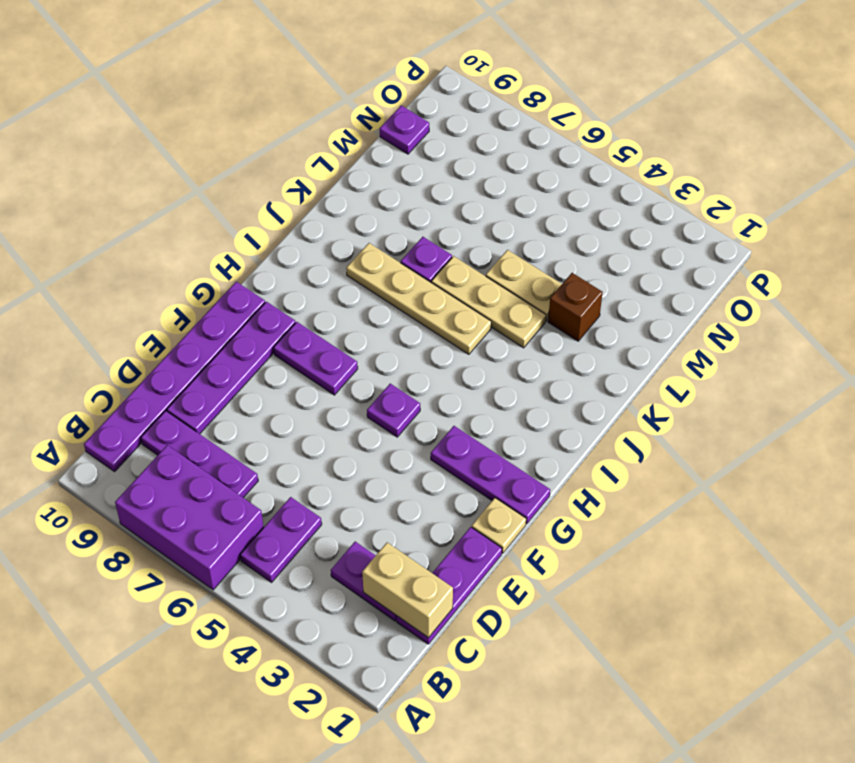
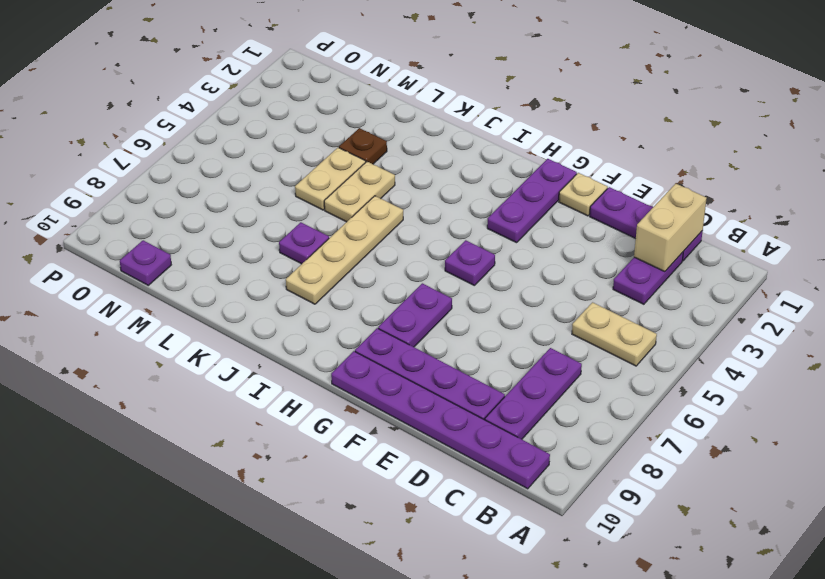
purple brick A6:B8 level 1 -> none
purple plate B5:C5 level 1 -> tan plate B5:C5 level 1
tan plate K4:K6 level 1 -> tan plate K4:K5 level 1
brown brick L3 level 1 -> brown plate L3 level 1

